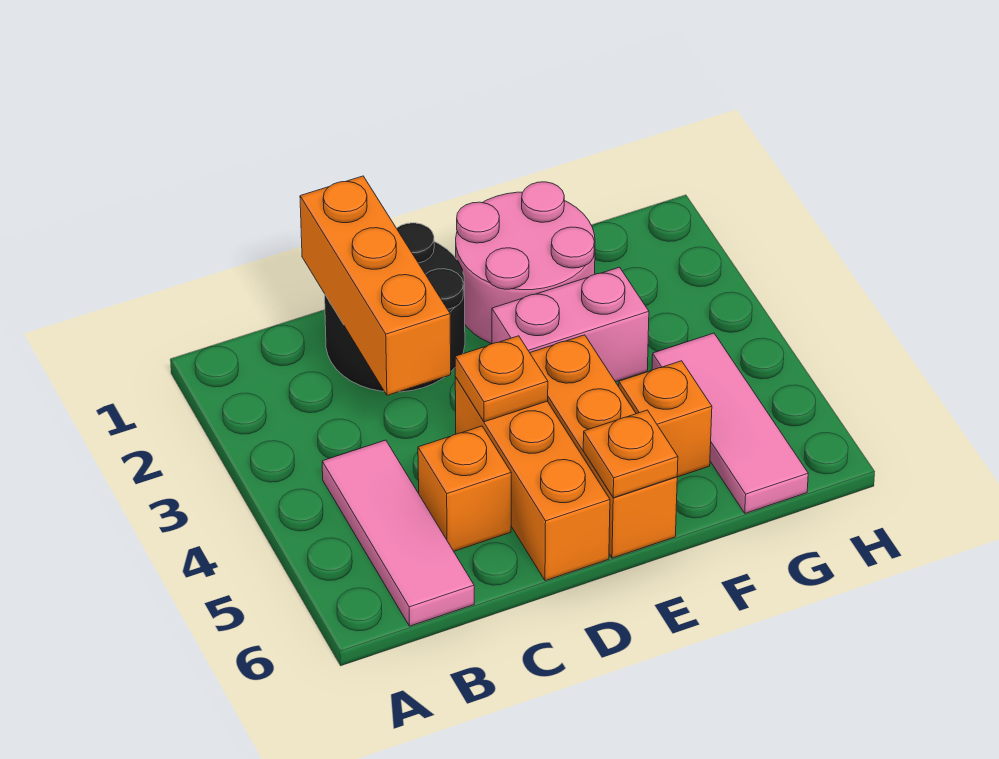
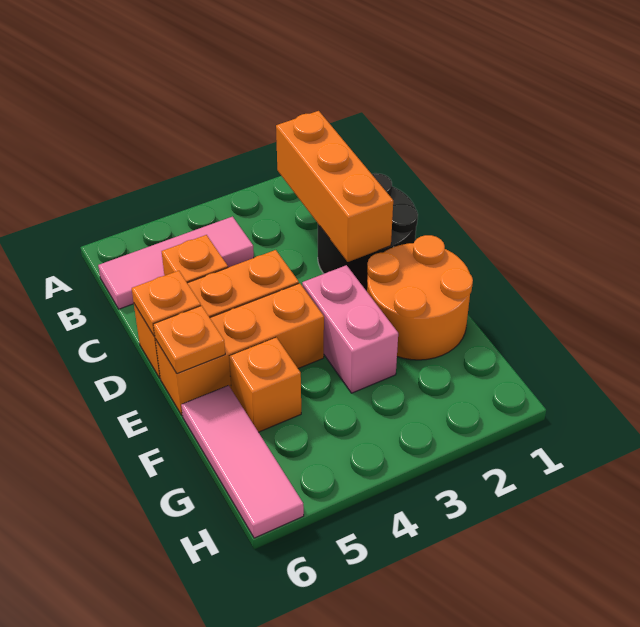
orange brick C1:C3 level 2 -> orange brick B2:D2 level 2
orange plate D4 level 2 -> orange plate D6 level 2
pink round brick E1:F2 level 1 -> orange round brick E1:F2 level 1
pink tile G4:G6 level 1 -> pink tile F6:H6 level 1

